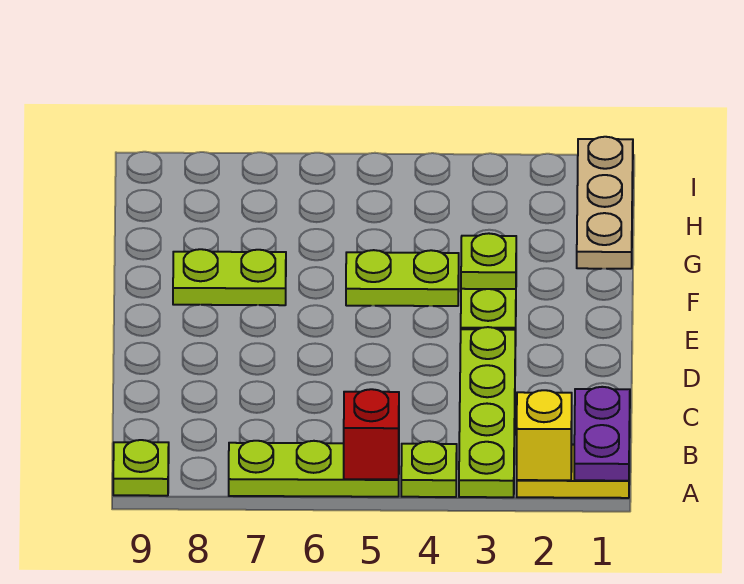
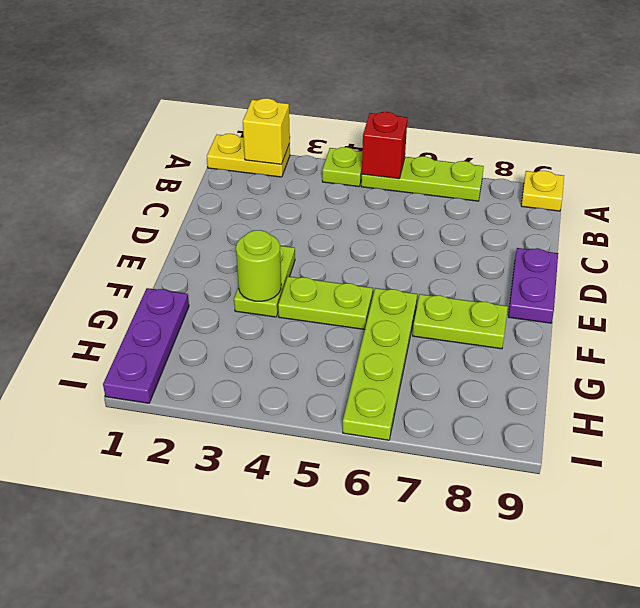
purple plate A1:B1 level 2 -> purple plate D9:E9 level 1
lime plate A3:D3 level 1 -> lime plate F6:I6 level 1
lime plate A9 level 1 -> yellow plate A9 level 1
lime plate F3 level 2 -> lime round brick F3 level 2
tan plate G1:I1 level 1 -> purple plate G1:I1 level 1

